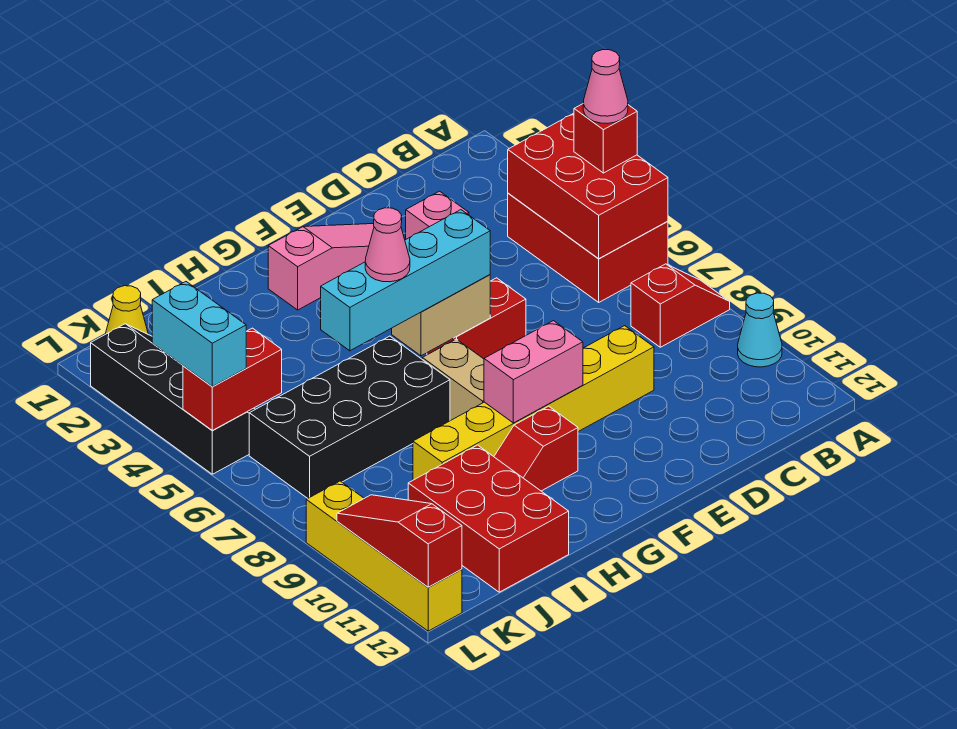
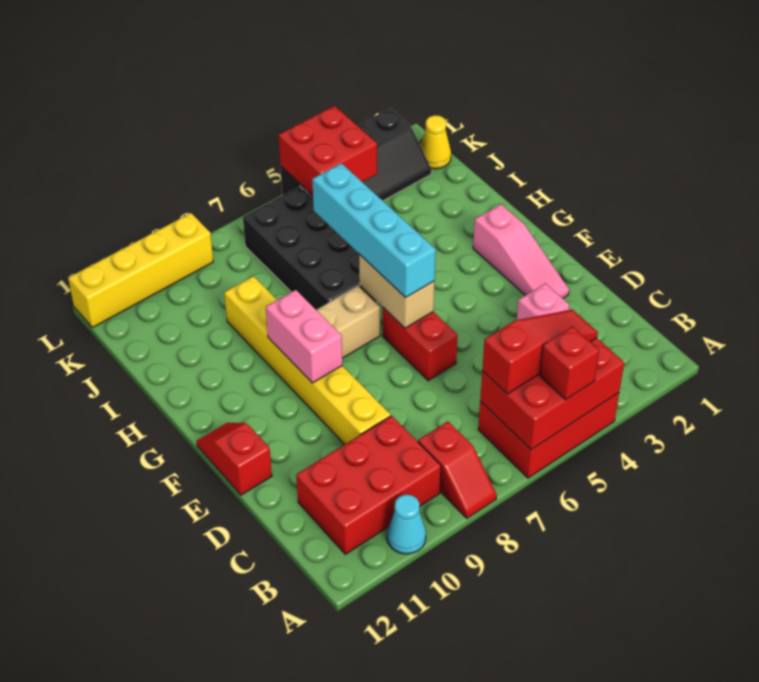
pink cone A5 level 4 -> none
red slope G10:H10 level 1 top G -> red slope E12:F12 level 1 top E
pink cone H6 level 4 -> none
red brick I10:J12 level 1 -> red brick B9:C11 level 1
red brick K5:L5 level 2 -> red brick K4:L5 level 2
cyan brick L4:L5 level 3 -> none
red slope L10:L12 level 2 top 12 -> red slope B4:B6 level 3 top 6

